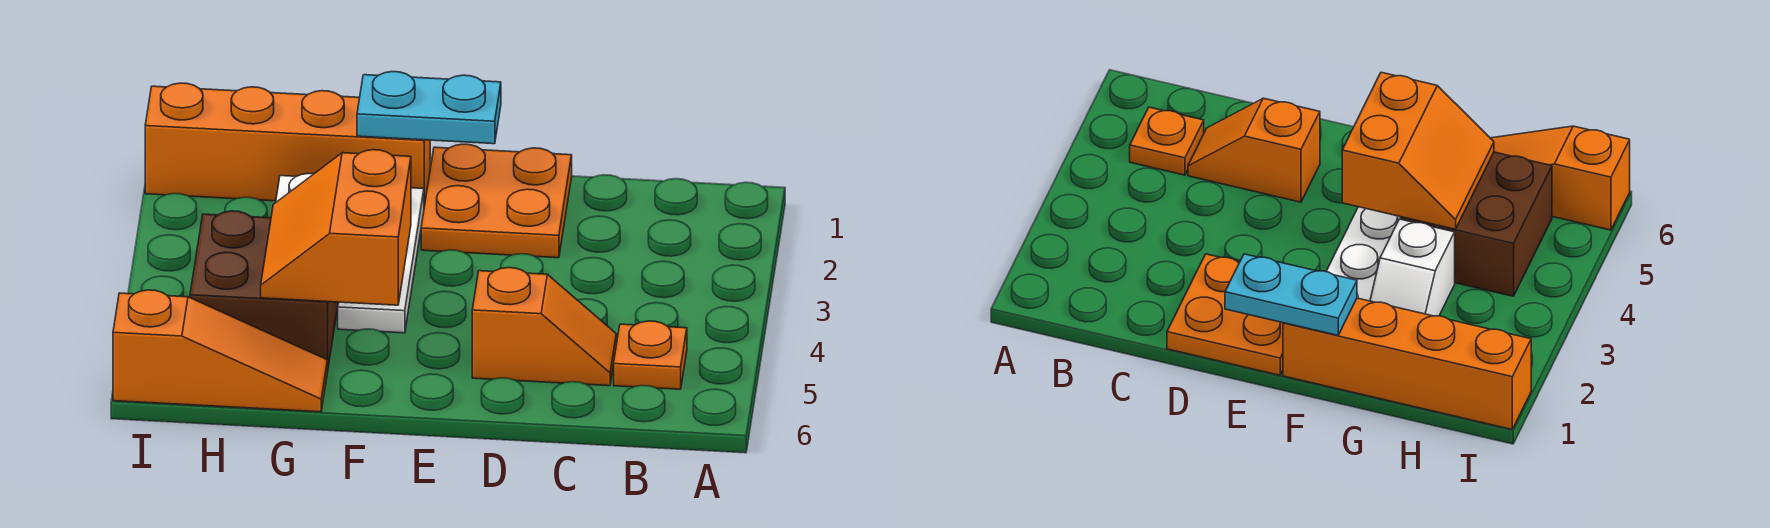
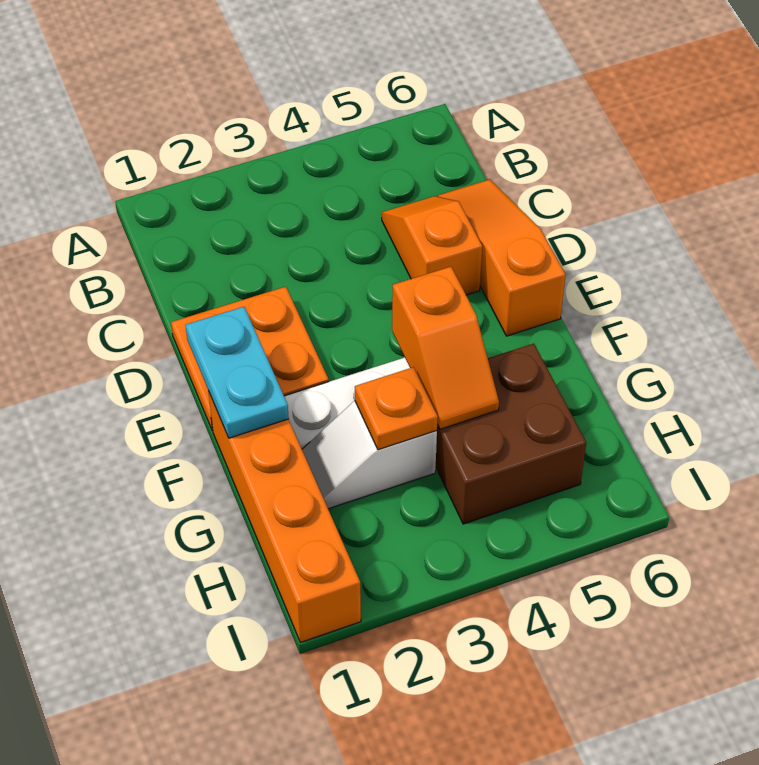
orange plate B5 level 1 -> orange plate G3 level 2
orange slope F4:G5 level 2 top F -> orange slope F4:G4 level 2 top F
orange slope G6:I6 level 1 top I -> orange slope C6:E6 level 1 top E

